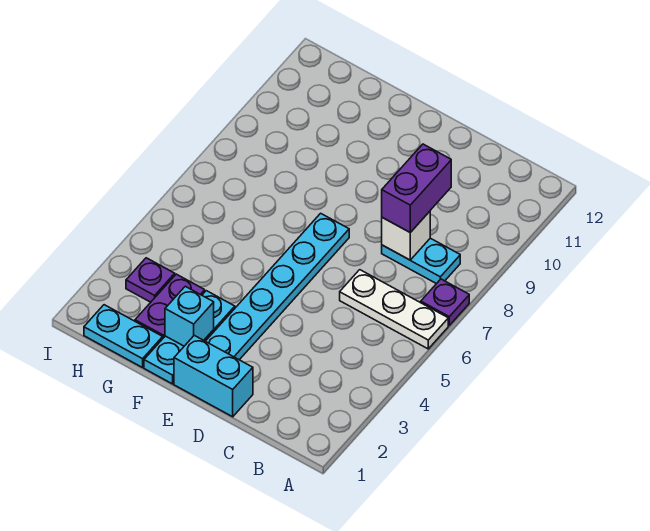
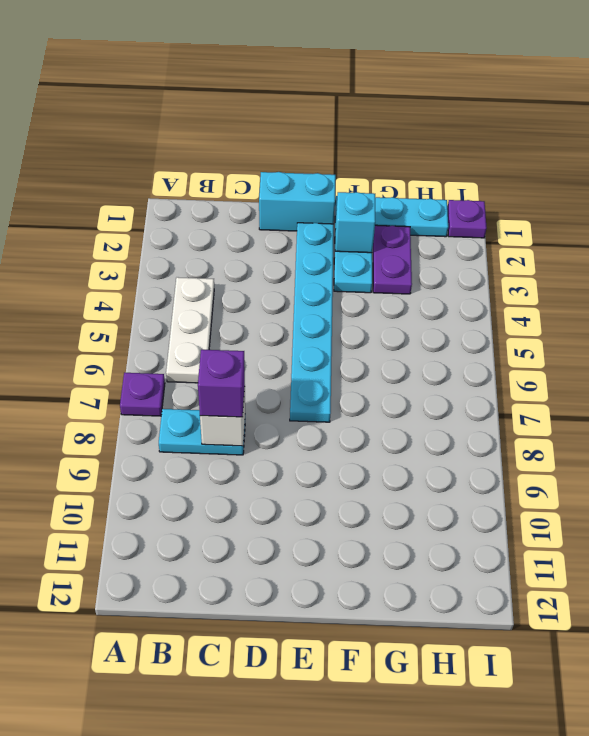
white plate A6:C6 level 1 -> white plate B4:B6 level 1
purple brick C8:C9 level 3 -> purple brick C8 level 3
purple plate H3 level 1 -> purple plate I1 level 1

